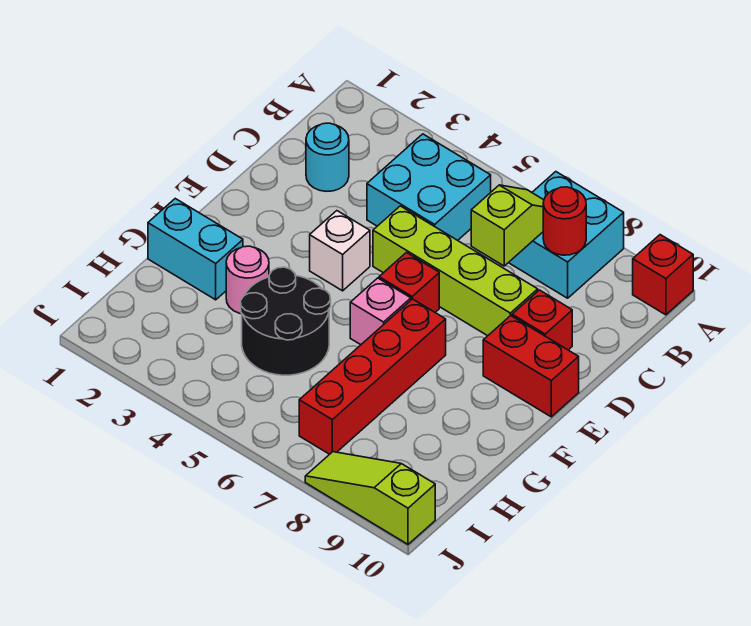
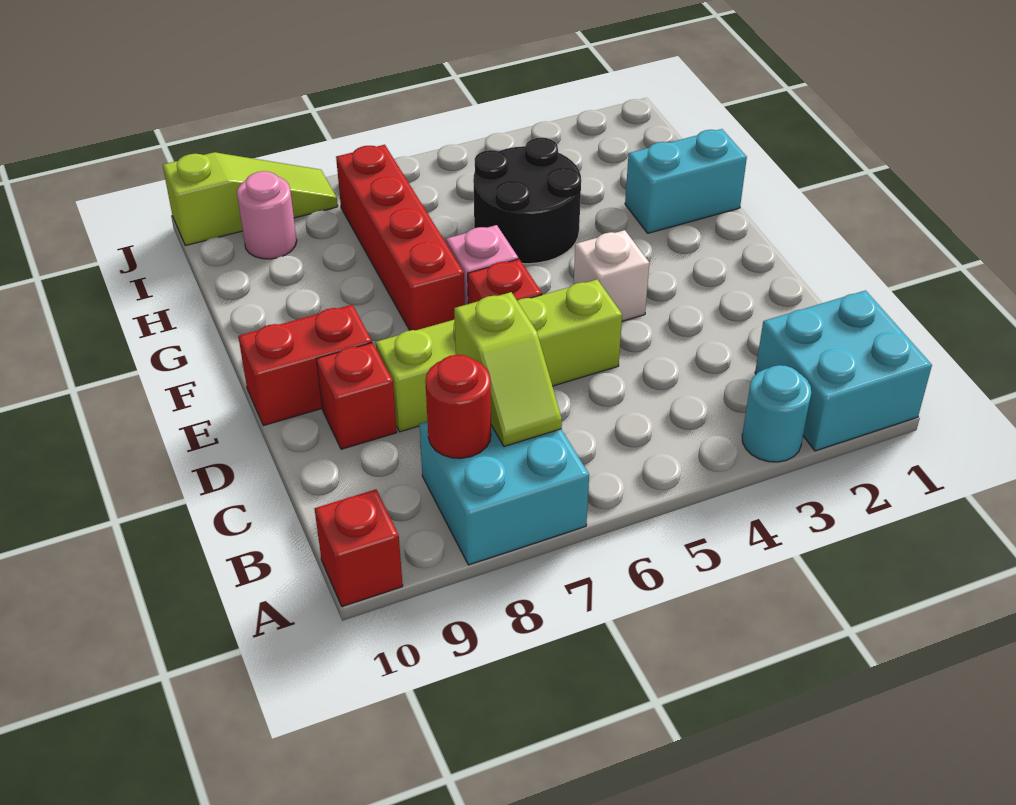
cyan brick B4:C5 level 1 -> cyan brick A1:B2 level 1
cyan round brick C2 level 1 -> cyan round brick A3 level 1
pink round brick G3 level 1 -> pink round brick I9 level 1

